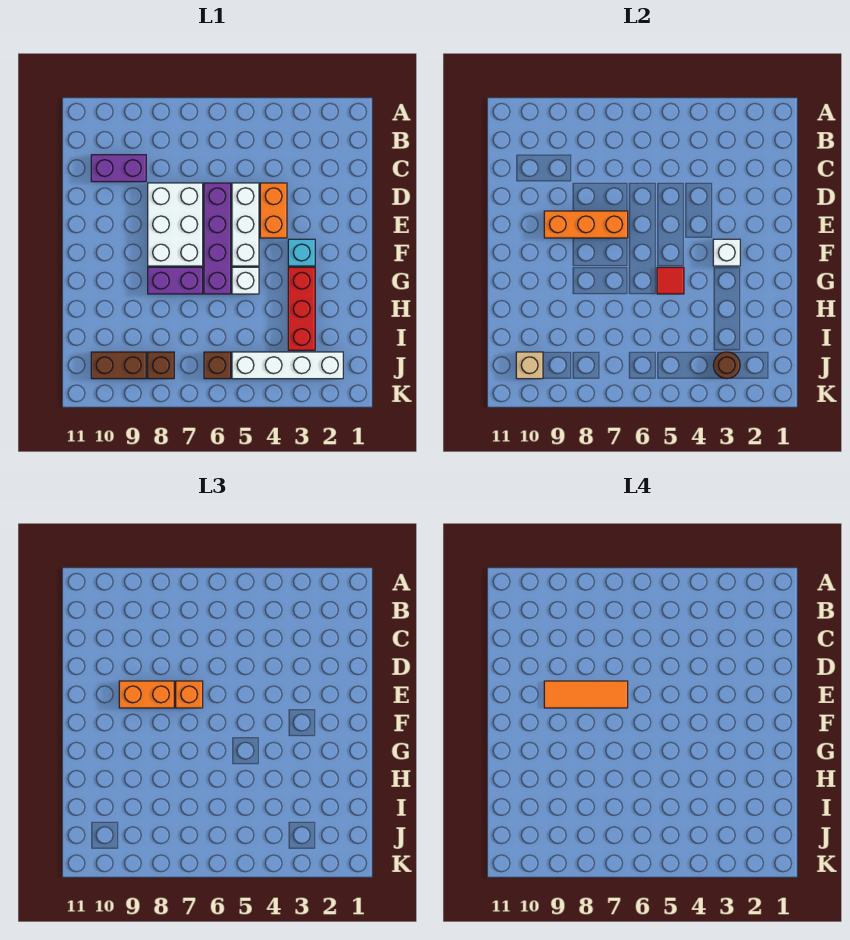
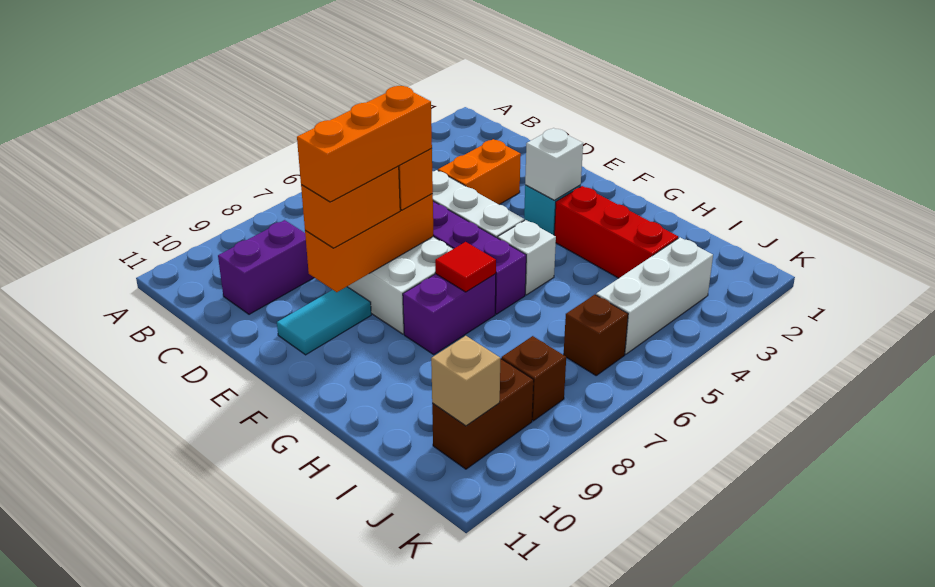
orange brick D4:E4 level 1 -> orange brick D3:D4 level 1
orange tile E7:E9 level 4 -> orange brick E7:E9 level 4
none -> cyan tile E9:E10 level 1
red tile G5 level 2 -> red tile G7 level 2
white brick J2:J5 level 1 -> white brick J3:J5 level 1
brown round brick J3 level 2 -> none

